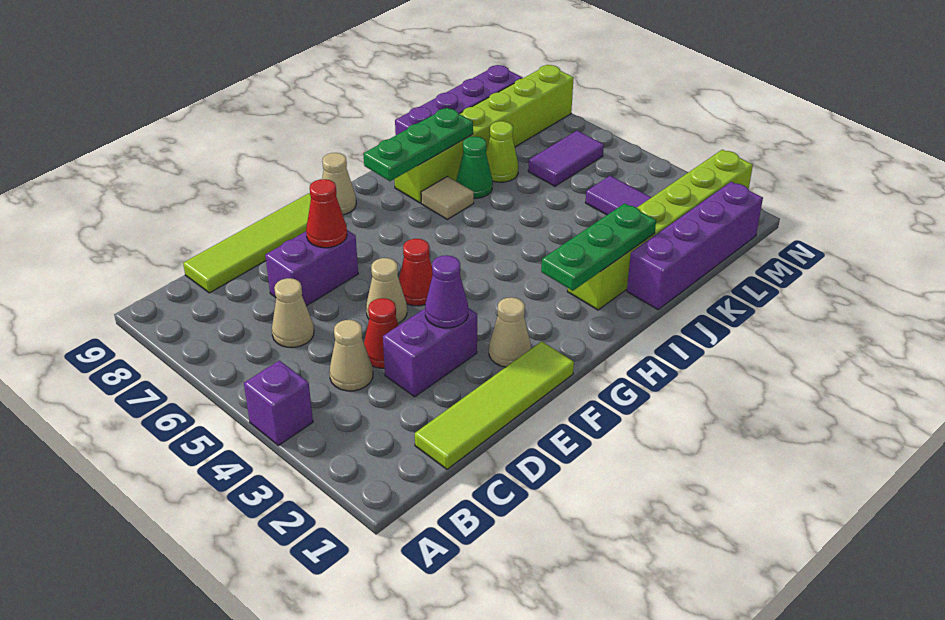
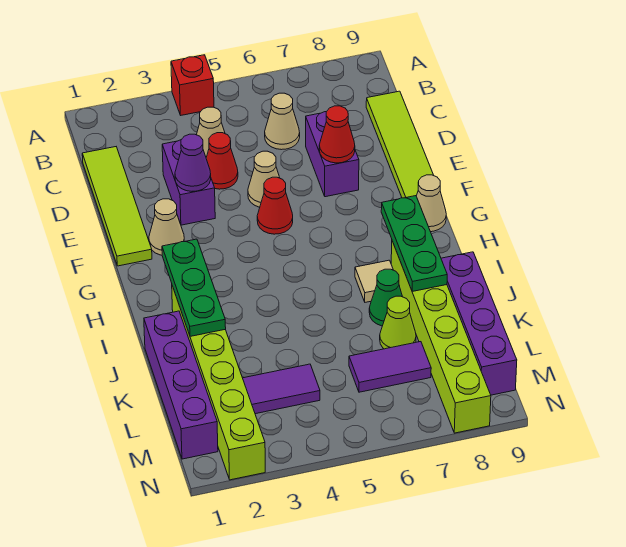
purple brick A4 level 1 -> red brick A4 level 1
purple tile L6:M6 level 1 -> purple tile L6:L7 level 1

